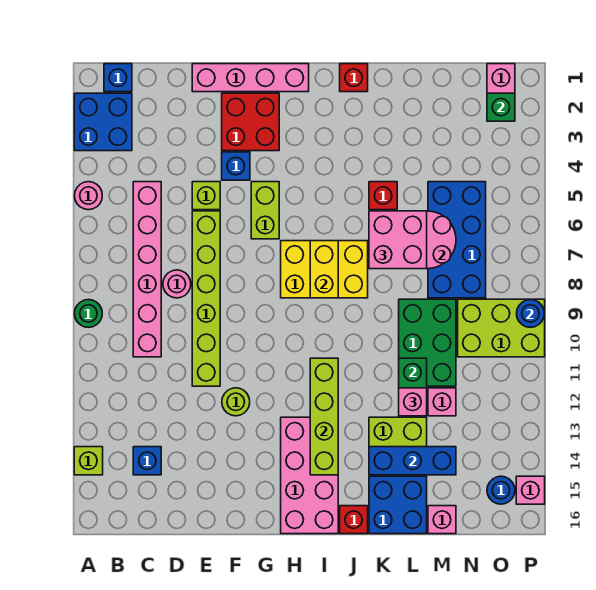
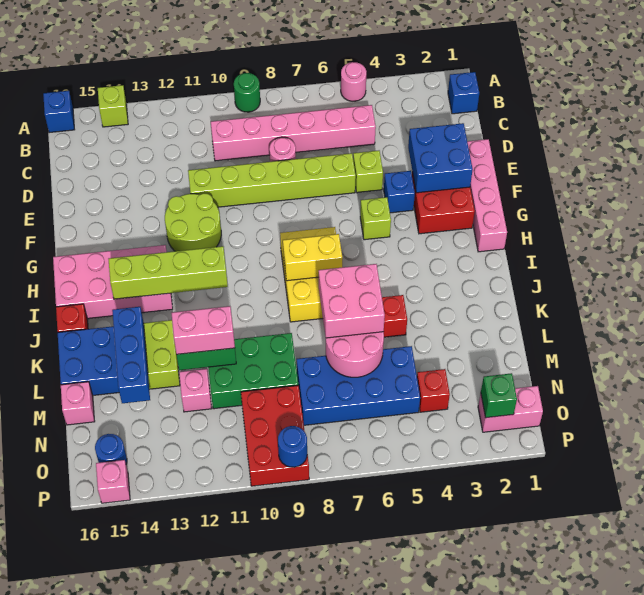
blue brick A2:B3 level 1 -> blue brick E2:F3 level 2
blue brick C14 level 1 -> blue brick A16 level 1
lime round brick F12 level 1 -> lime round brick F11:G12 level 1
lime brick G5:G6 level 1 -> lime brick G5 level 1
red brick J1 level 1 -> red brick N4 level 1
pink brick L12 level 3 -> pink brick L11:L12 level 3
lime brick N9:P10 level 1 -> red brick N9:P10 level 1

